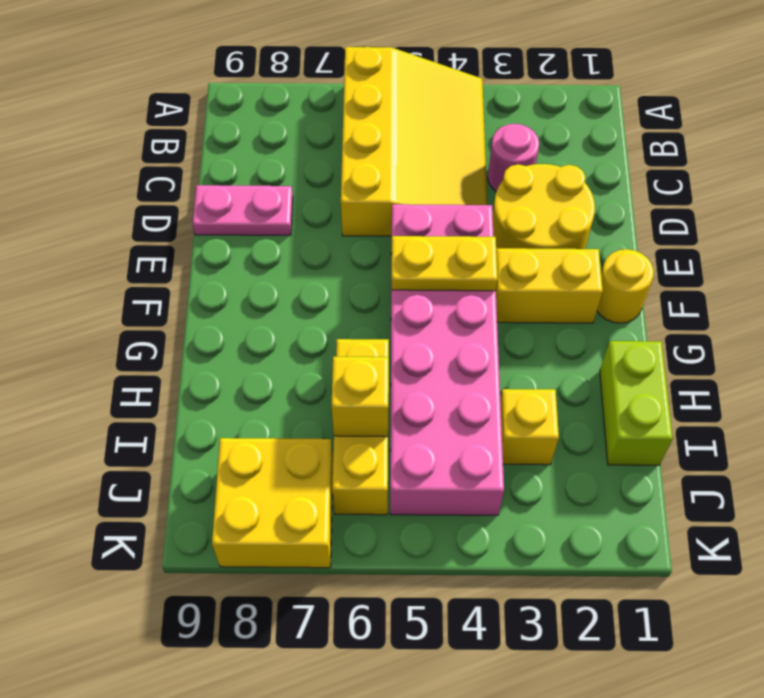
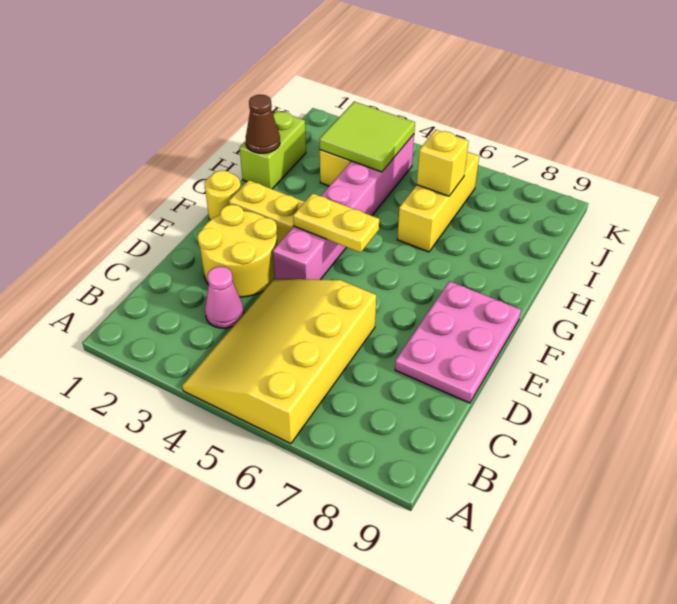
pink round brick C3 level 1 -> pink cone C3 level 1
pink plate D8:D9 level 1 -> pink plate D8:F9 level 1
pink brick E4:J5 level 1 -> pink brick E4:J4 level 1
none -> brown cone H1 level 2
none -> lime tile I3:J4 level 2
yellow brick J7:K8 level 1 -> none

